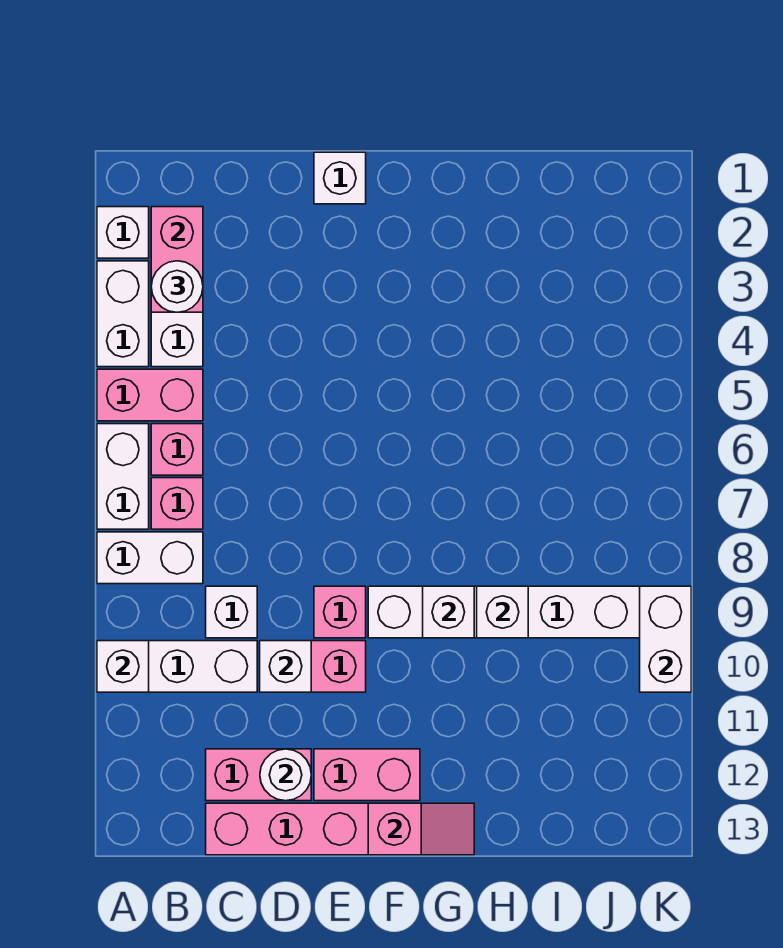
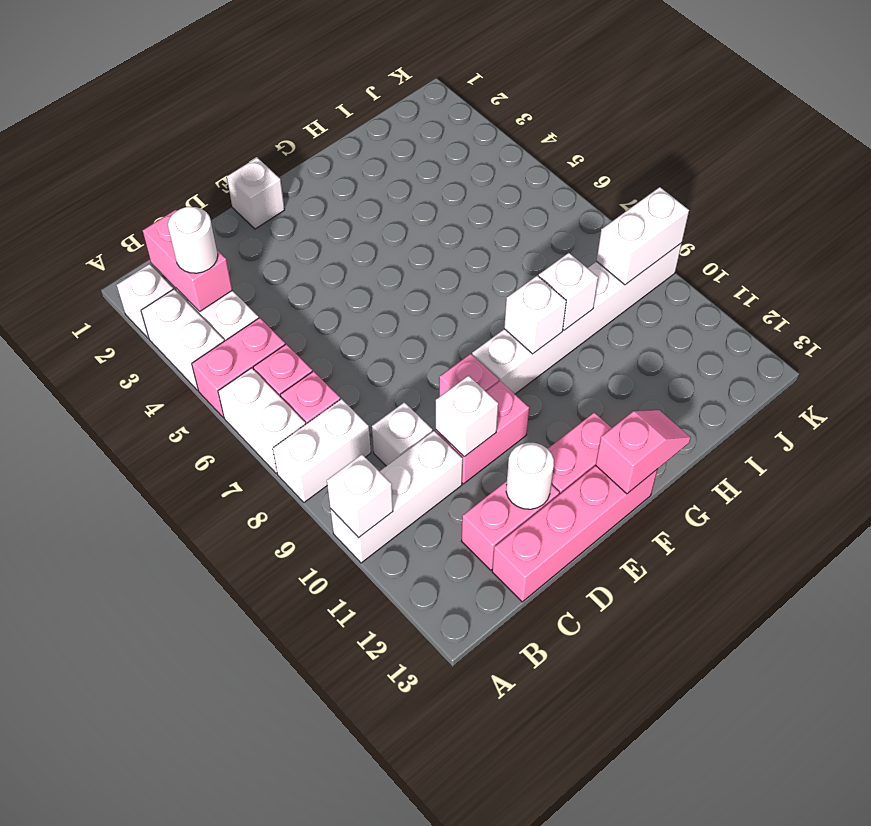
white brick K9:K10 level 2 -> white brick J9:K9 level 2

